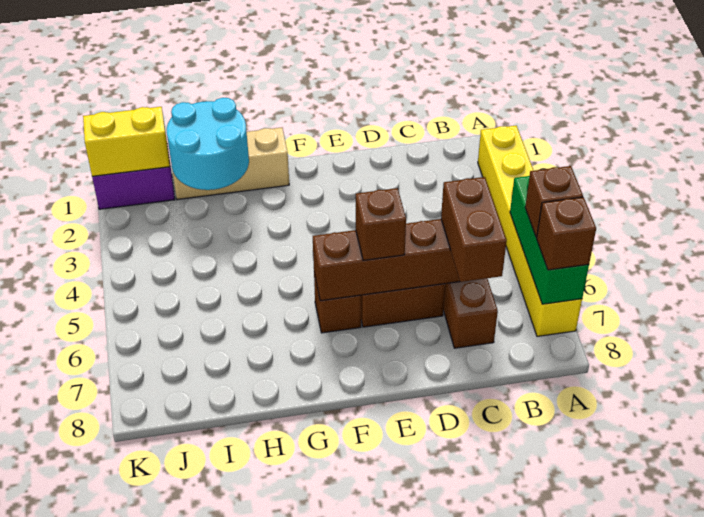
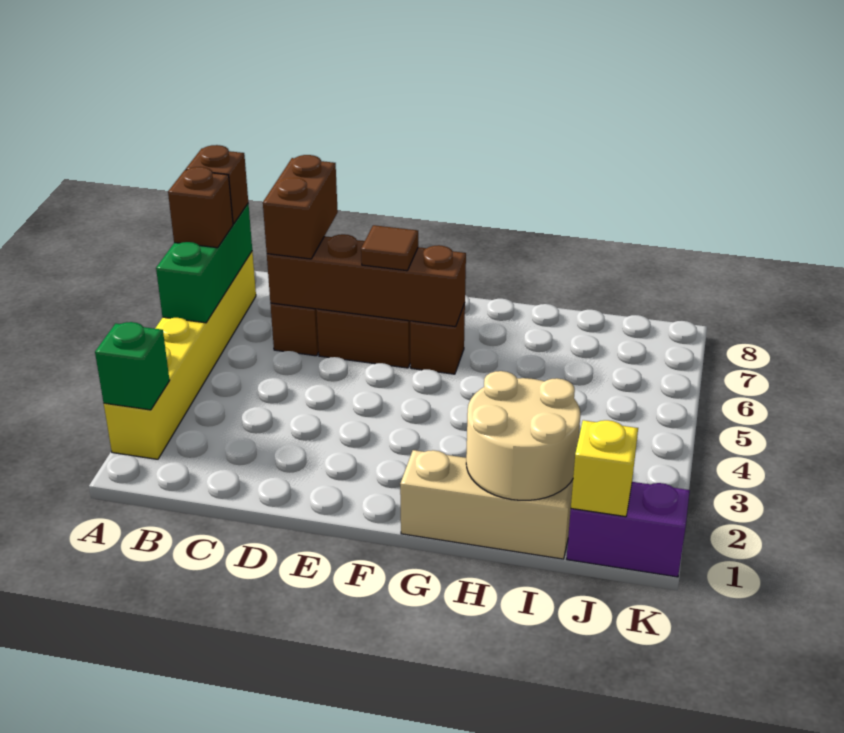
none -> green brick A2 level 2
brown brick E6 level 3 -> brown tile E6 level 3
cyan round brick H1:I2 level 2 -> tan round brick H1:I2 level 2
yellow brick J1:K1 level 2 -> yellow brick J1 level 2

